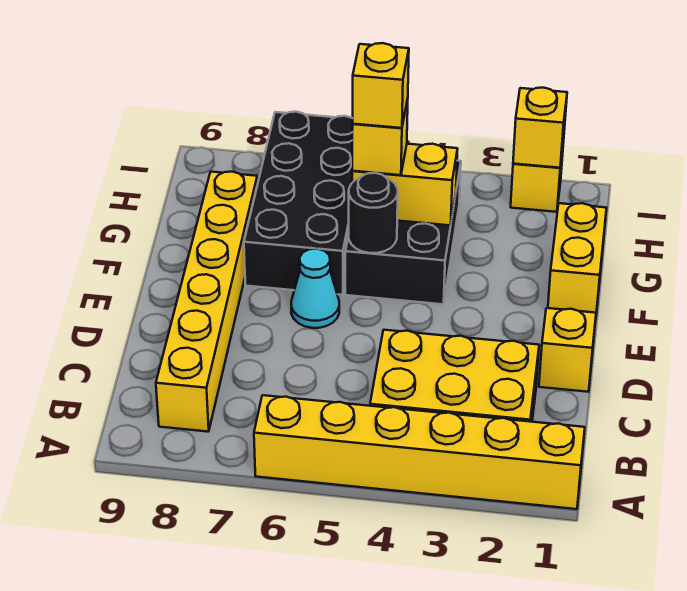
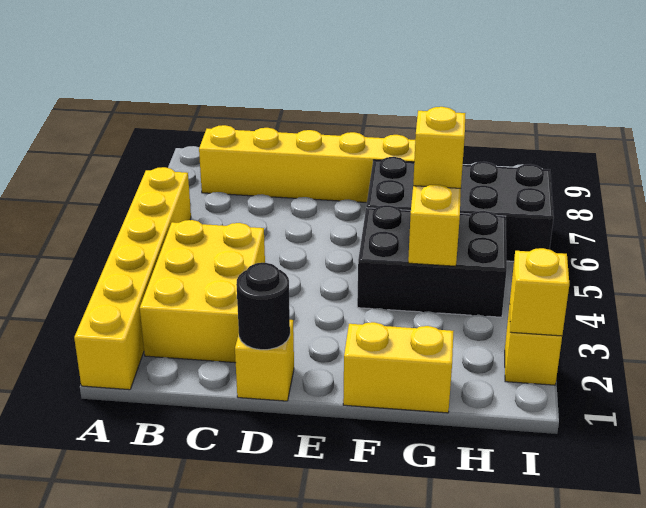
cyan cone E6 level 1 -> none
black round brick F5 level 2 -> black round brick D1 level 2
yellow brick G5 level 4 -> none

